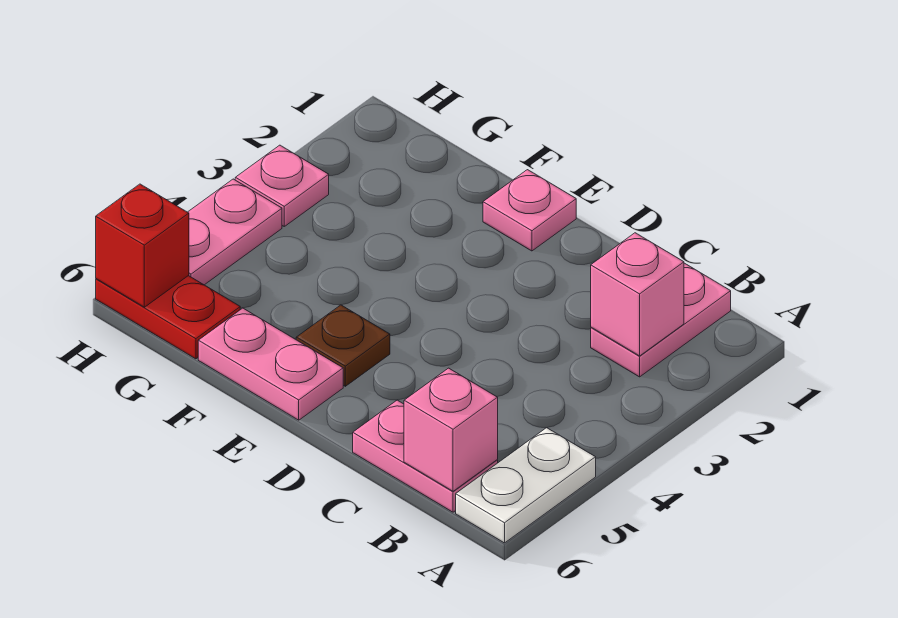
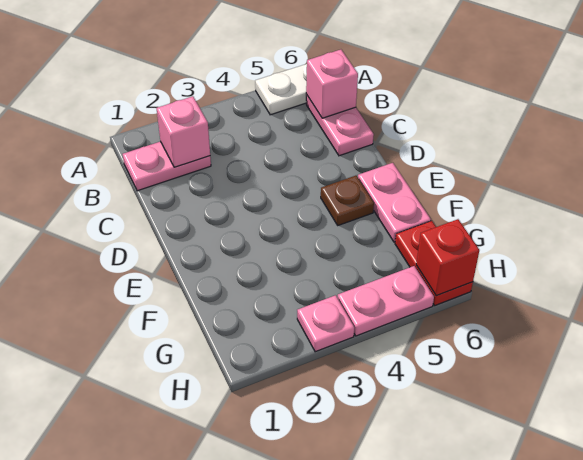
pink plate E1 level 1 -> none

